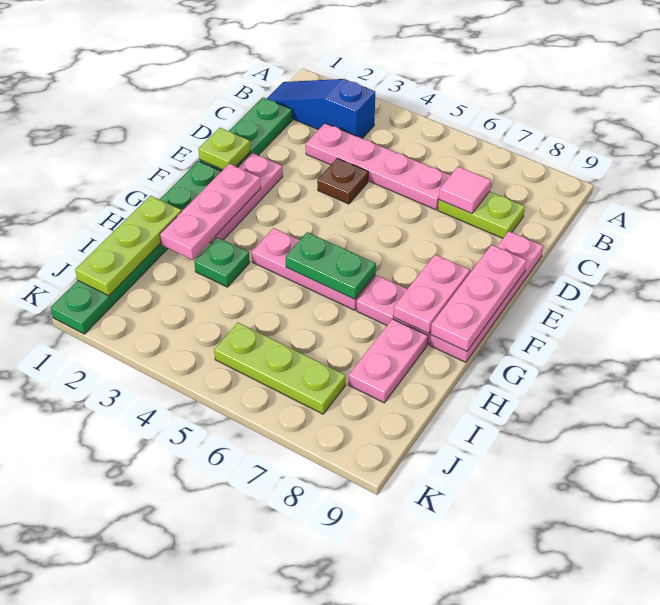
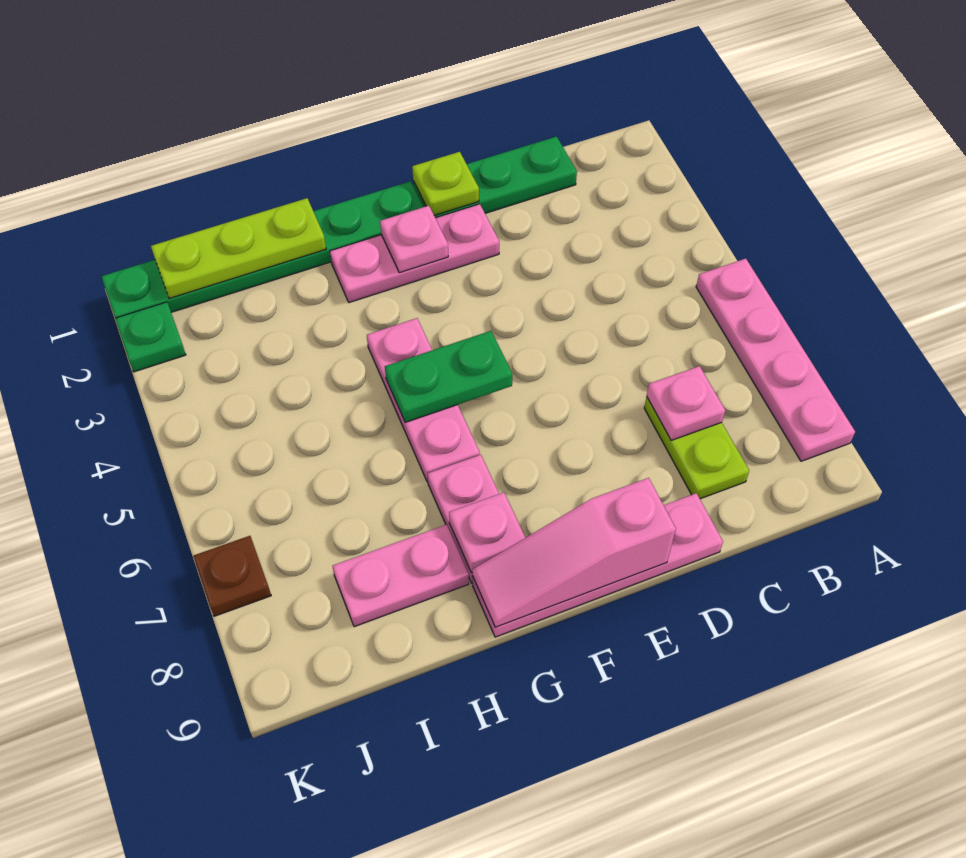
blue slope B1:B3 level 1 top 3 -> none
pink plate C3:C6 level 1 -> pink plate A5:A8 level 1
pink tile C7 level 2 -> pink plate C7 level 2
brown plate D4 level 1 -> brown plate K7 level 1
pink plate E9:G9 level 2 -> pink slope E9:G9 level 2 top E
pink plate F2:H2 level 2 -> pink plate F2 level 2
pink plate F8:G8 level 2 -> pink plate G8 level 2
green plate G5:G6 level 2 -> green plate F5:G5 level 2
green plate H3 level 1 -> green plate K2 level 1
lime plate J5:J7 level 1 -> none

